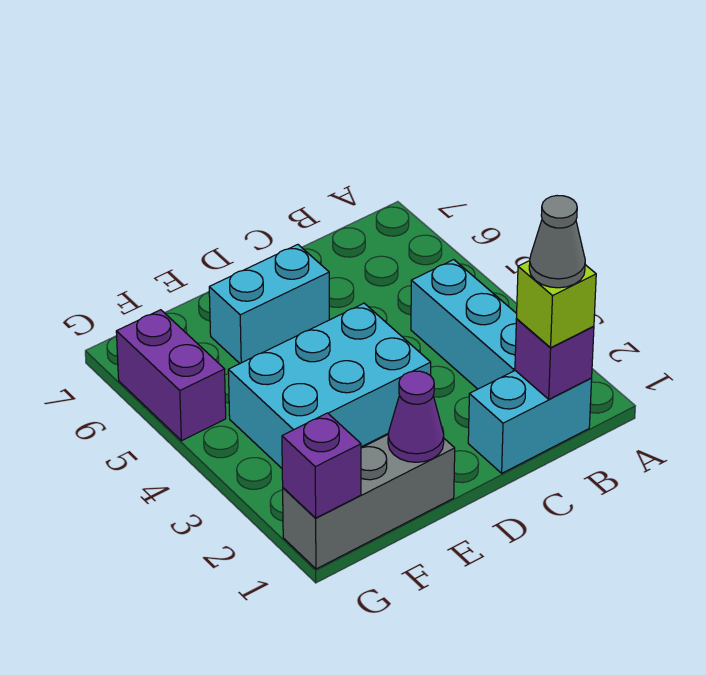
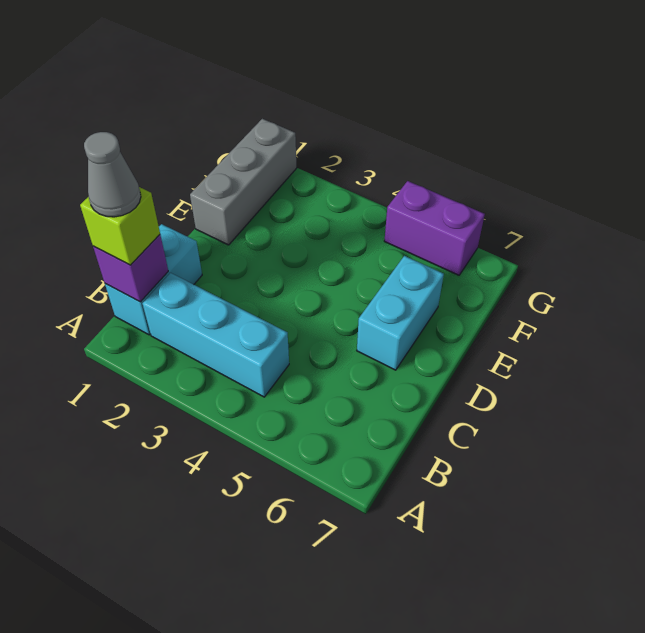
cyan brick D3:F4 level 1 -> none
purple cone E1 level 2 -> none
purple brick G1 level 2 -> none

